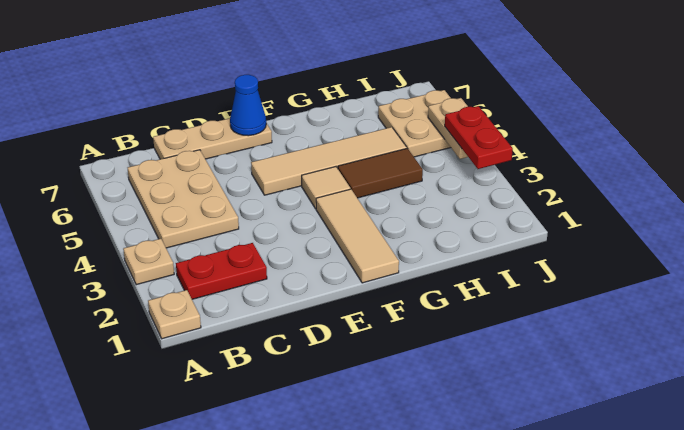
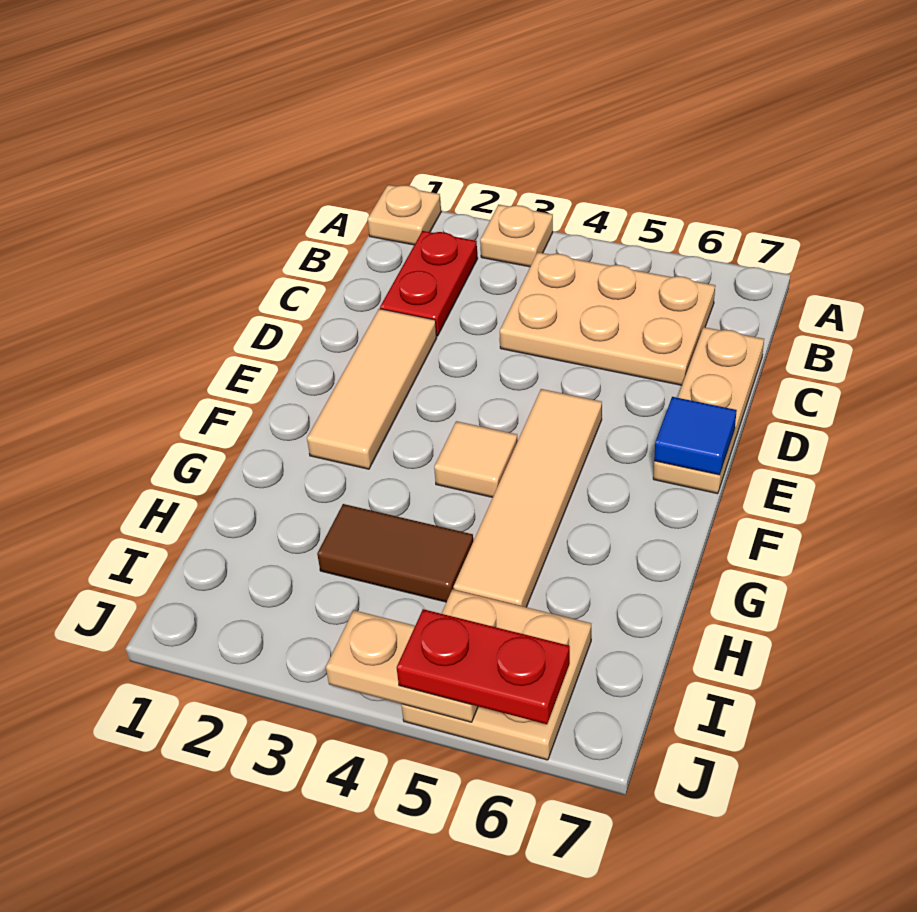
blue cone E7 level 2 -> blue tile E7 level 2
tan tile F1:F3 level 1 -> tan tile D2:F2 level 1
brown tile G4:H4 level 1 -> brown tile H3:H4 level 1
red plate J3:J4 level 3 -> red plate J5:J6 level 3

